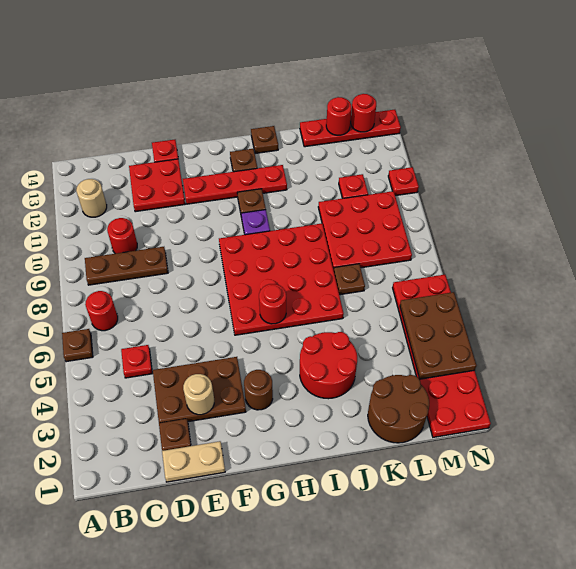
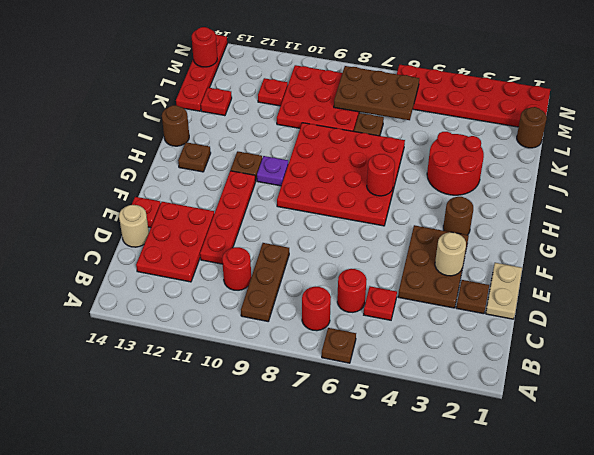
tan round brick B12 level 1 -> tan round brick D14 level 1
red plate D12:E13 level 1 -> red plate C12:E13 level 1
red plate F12:I12 level 1 -> red plate D11:G11 level 1
brown plate I14 level 1 -> brown round brick I14 level 1
brown round brick K1:L2 level 1 -> brown round brick L1 level 1
red round brick L14 level 2 -> red round brick C6 level 1
brown plate M3:N5 level 2 -> brown plate L6:M8 level 2
red plate N11 level 1 -> red plate K13 level 1

